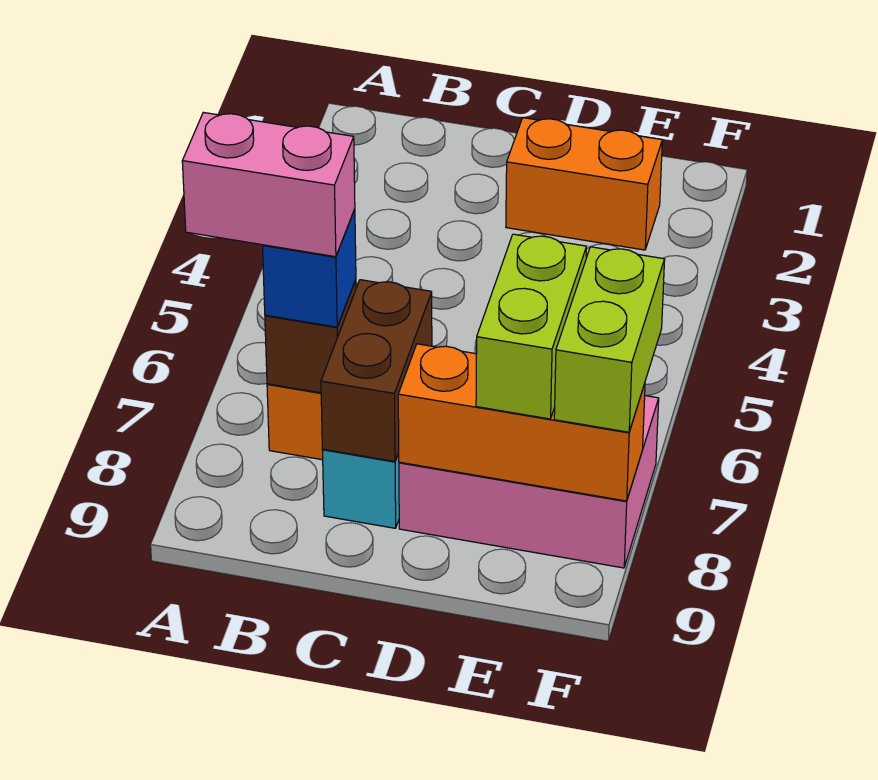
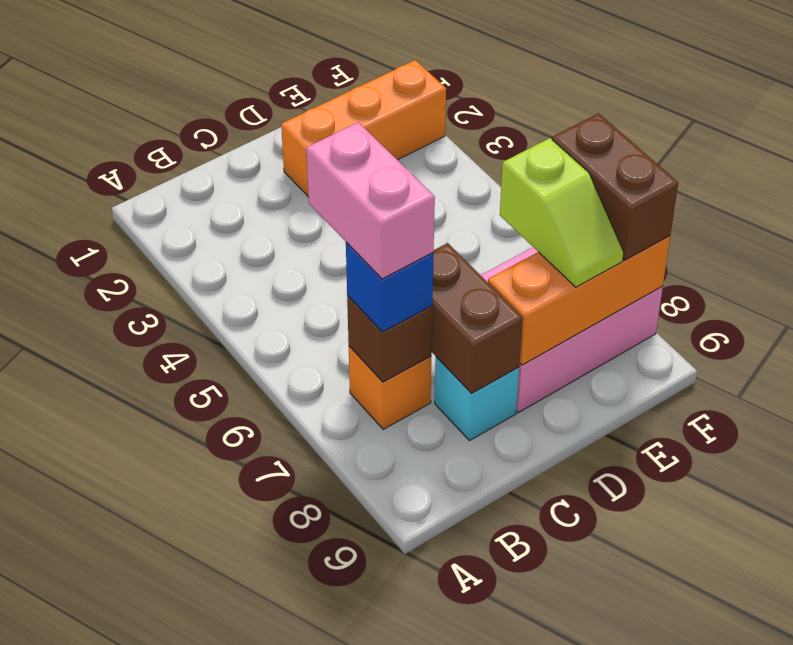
pink brick A7:B7 level 4 -> pink brick B6:B7 level 4
orange brick D2:E2 level 1 -> orange brick D2:F2 level 1
lime brick E7:E8 level 3 -> lime slope E7:E8 level 3 top 7
lime brick F7:F8 level 3 -> brown brick F7:F8 level 3

